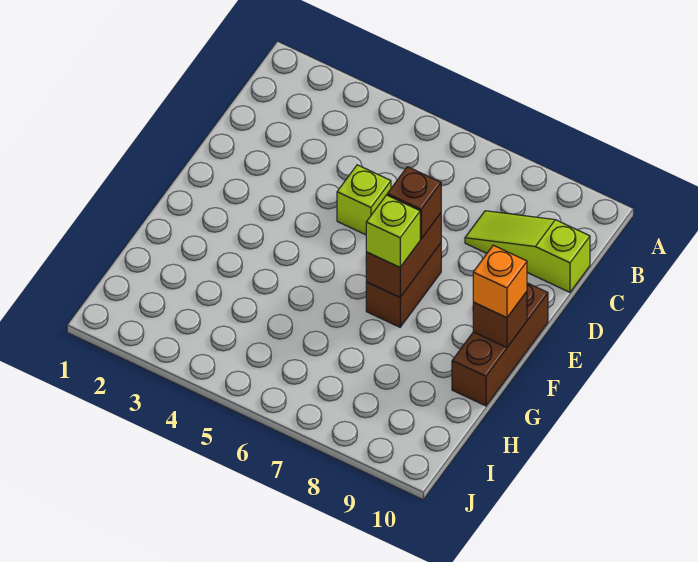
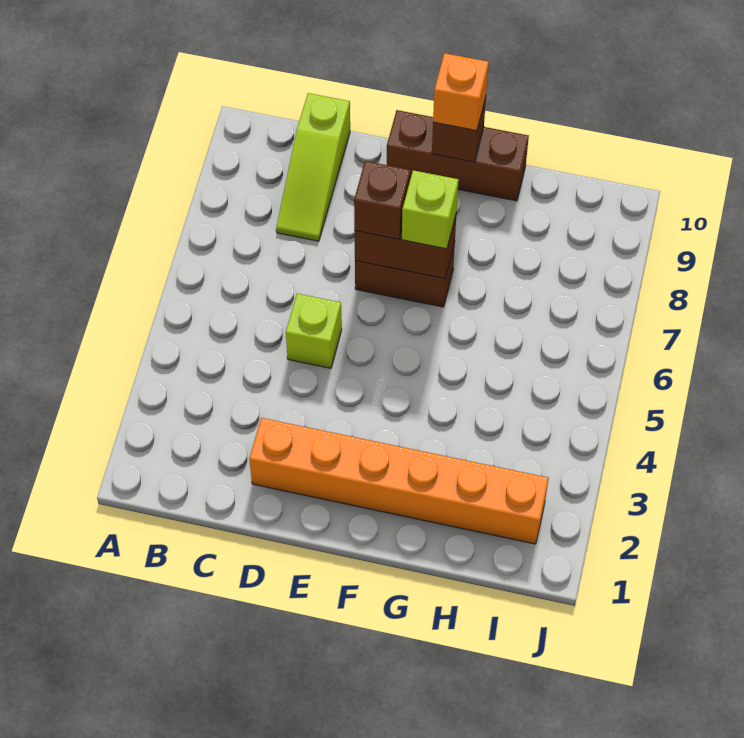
none -> orange brick D2:I2 level 1

